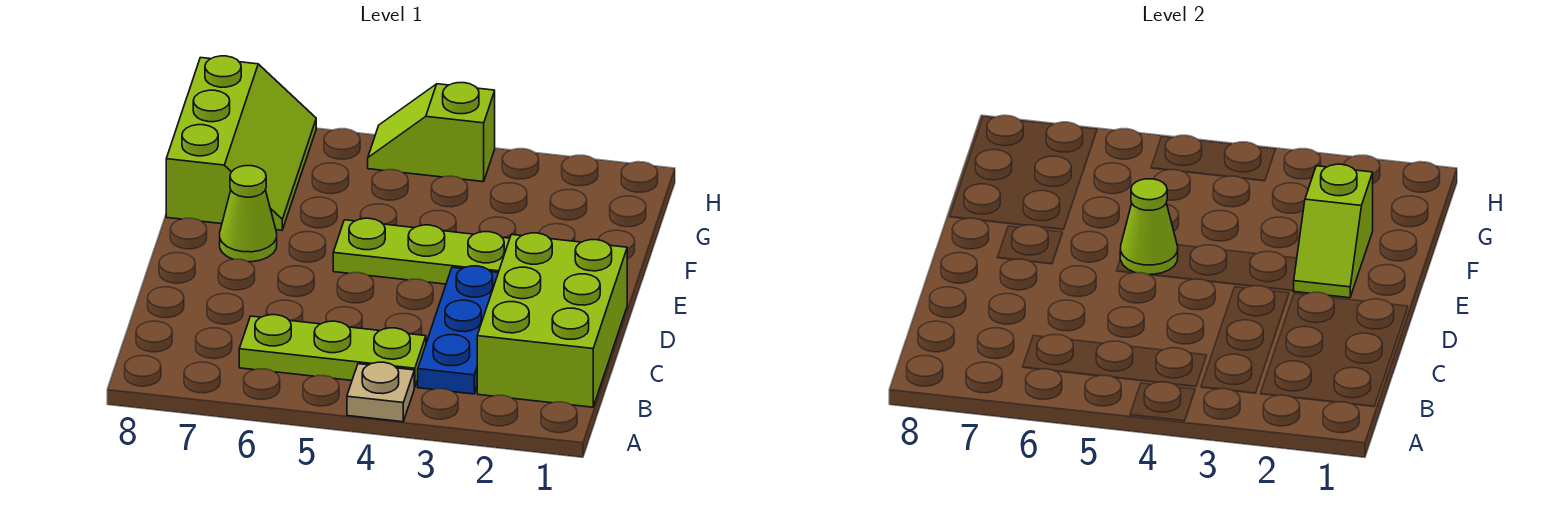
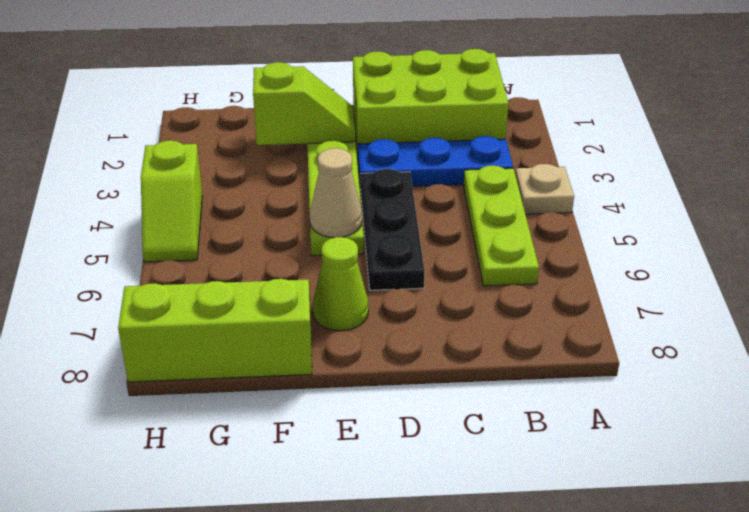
none -> black plate D4:D6 level 1
lime cone E5 level 2 -> tan cone E5 level 2

